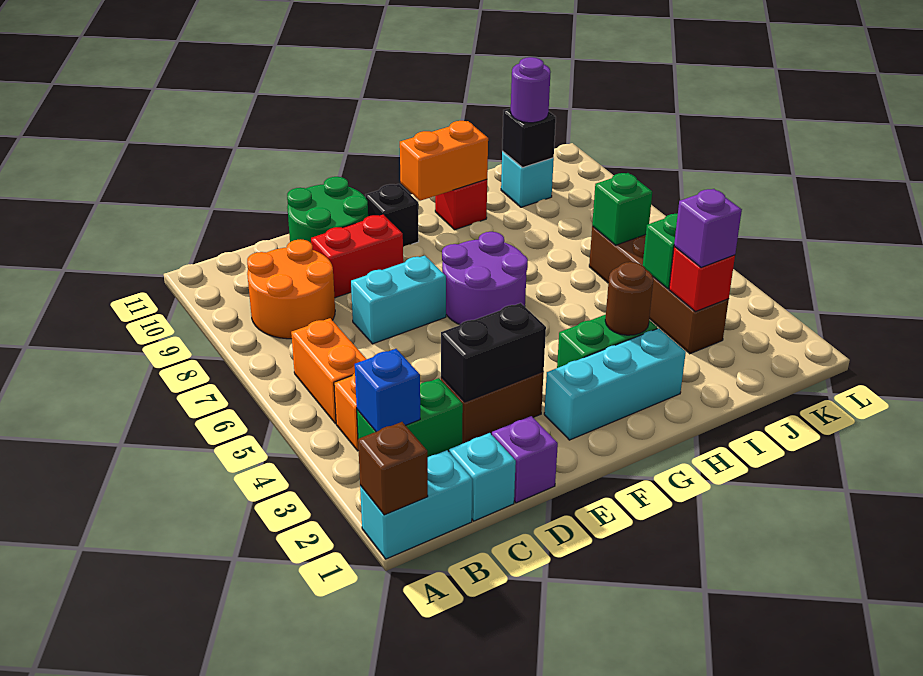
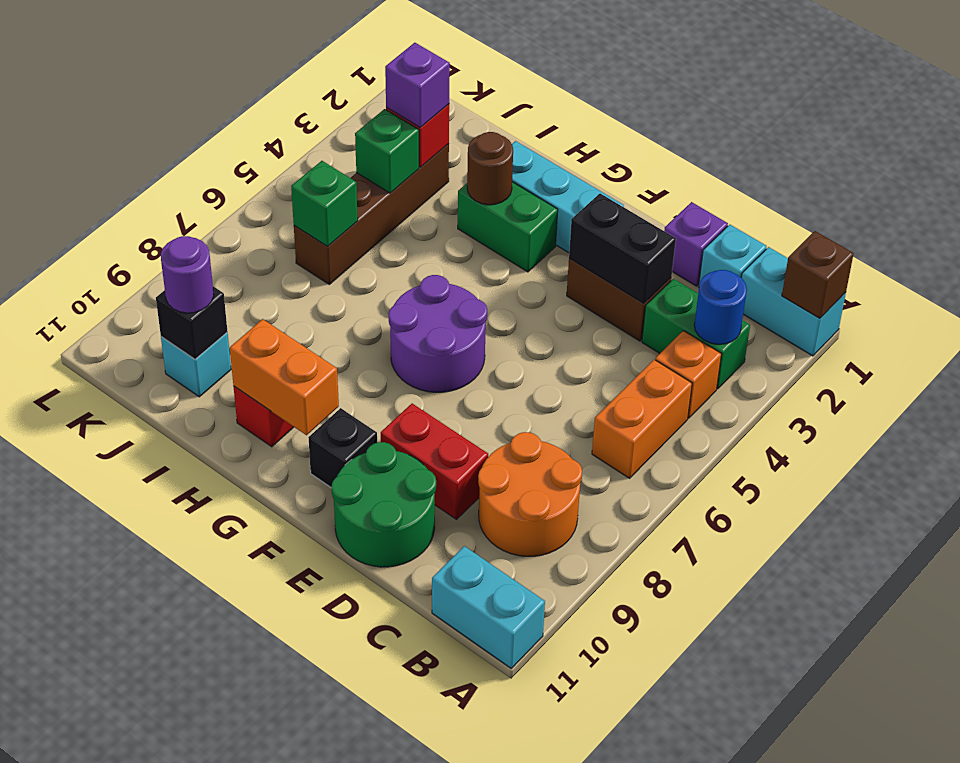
blue brick B3 level 2 -> blue round brick B3 level 2
cyan brick D7:E7 level 1 -> cyan brick A11:B11 level 1

